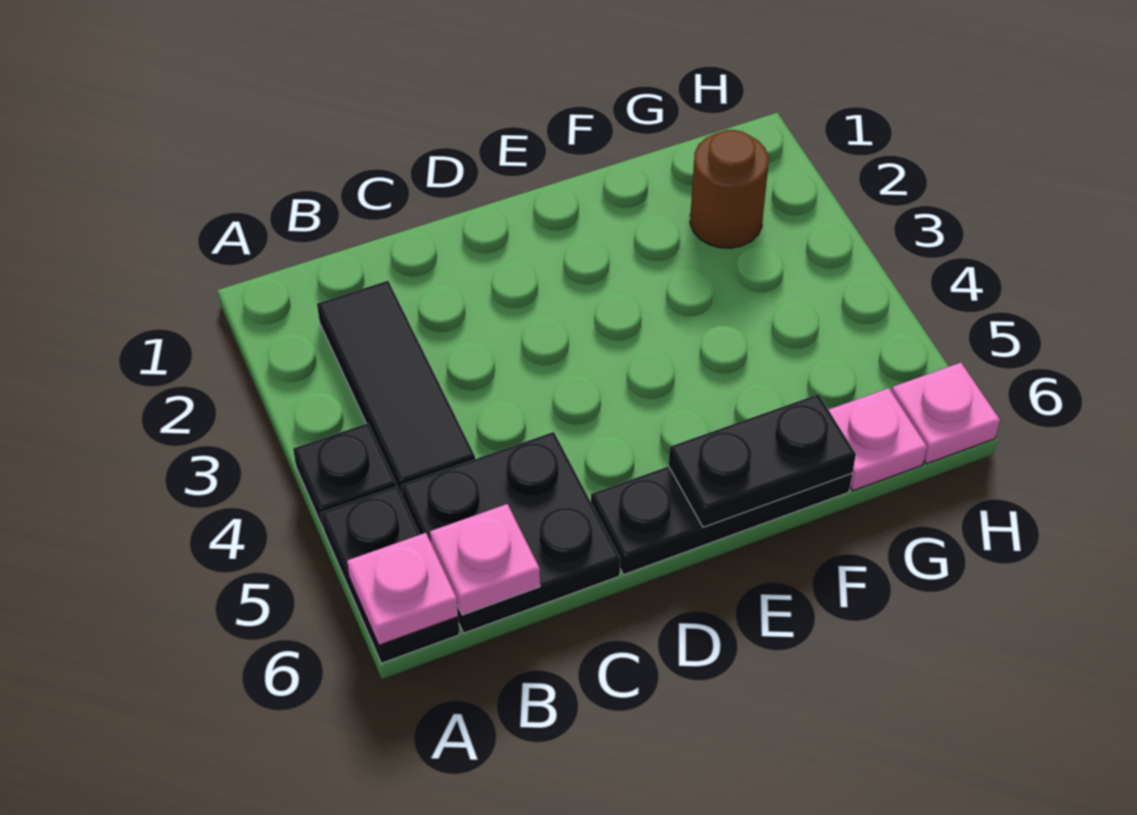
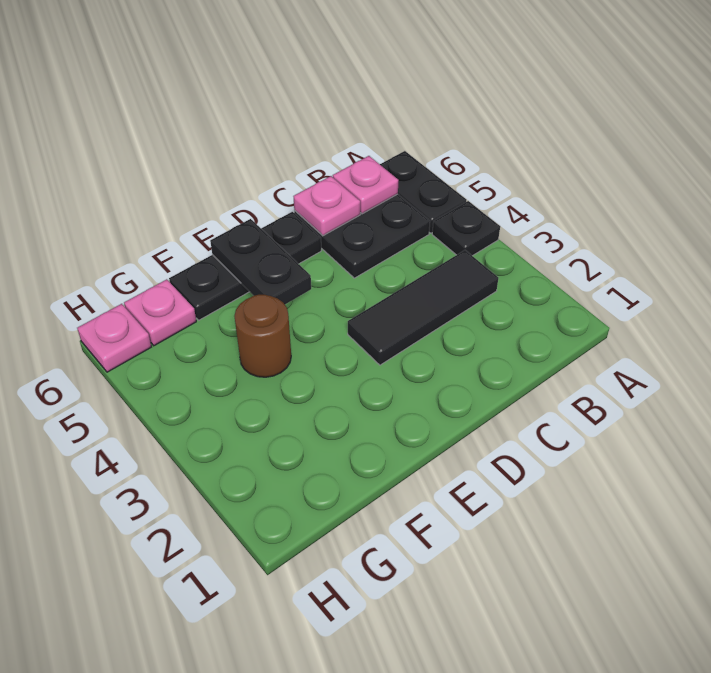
pink plate A6 level 2 -> pink plate C6 level 2
black tile B2:B4 level 1 -> black tile B3:D3 level 1
black plate E6:F6 level 2 -> black plate E5:E6 level 2
brown round brick G2 level 1 -> brown round brick F4 level 1

